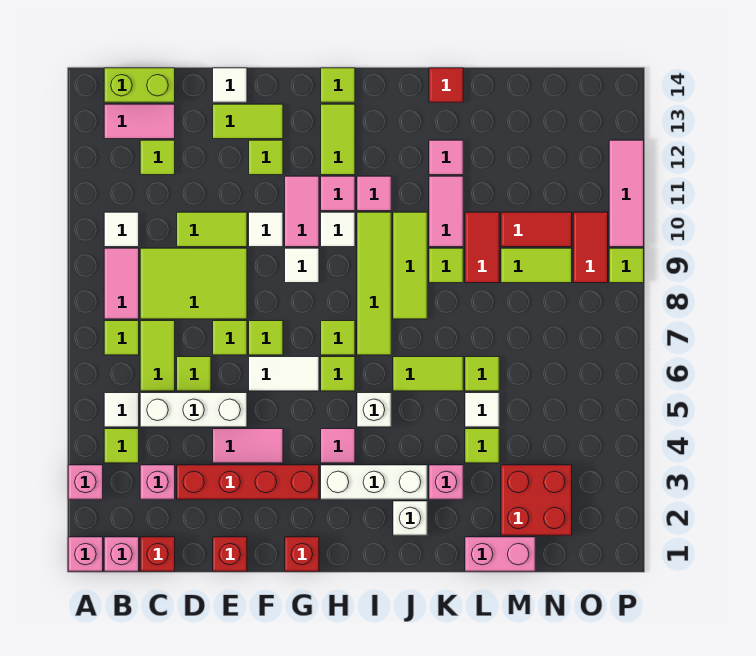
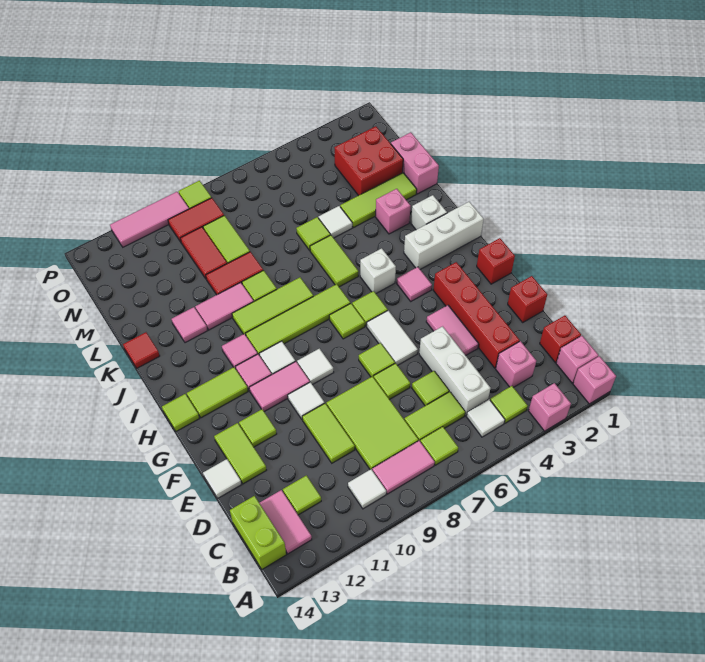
white brick H3:J3 level 1 -> white brick I1:I3 level 1
lime tile L4 level 1 -> lime tile L2:L4 level 1

